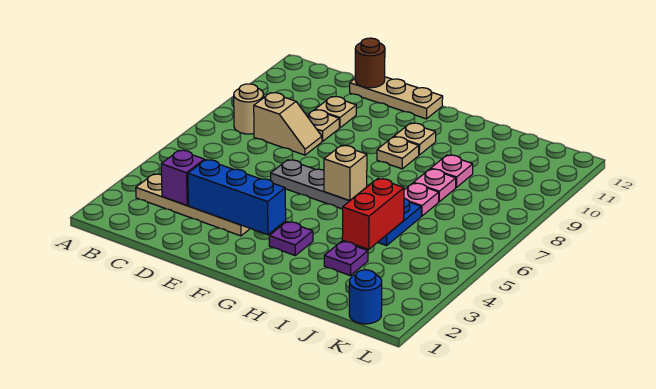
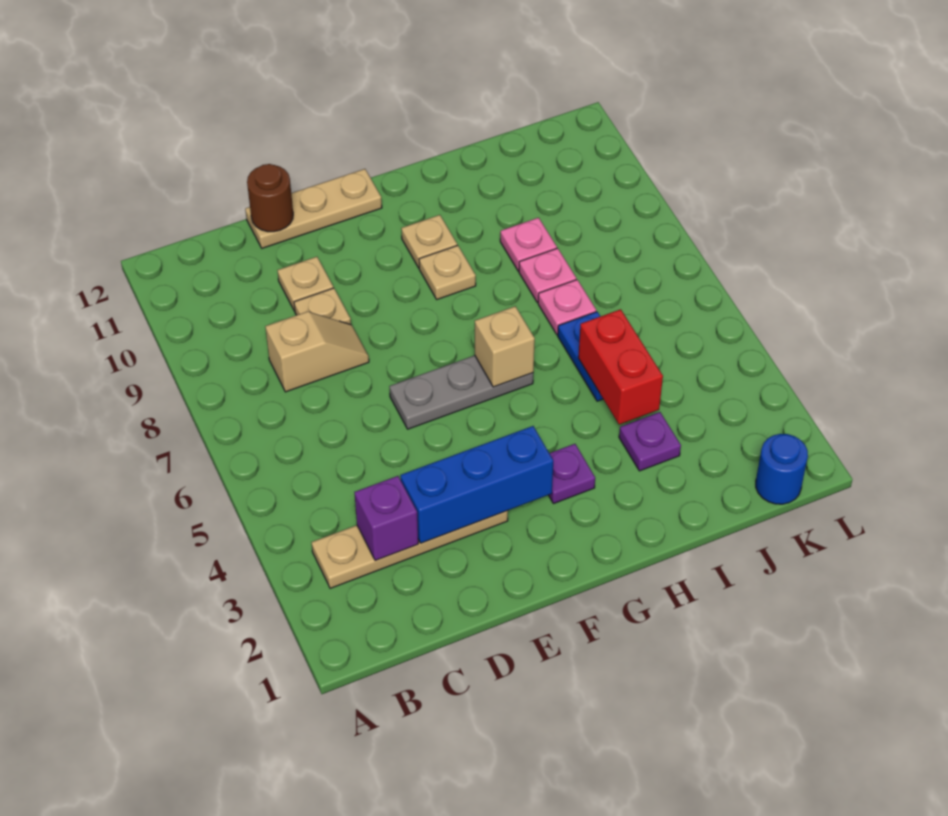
tan round brick B8 level 1 -> none

